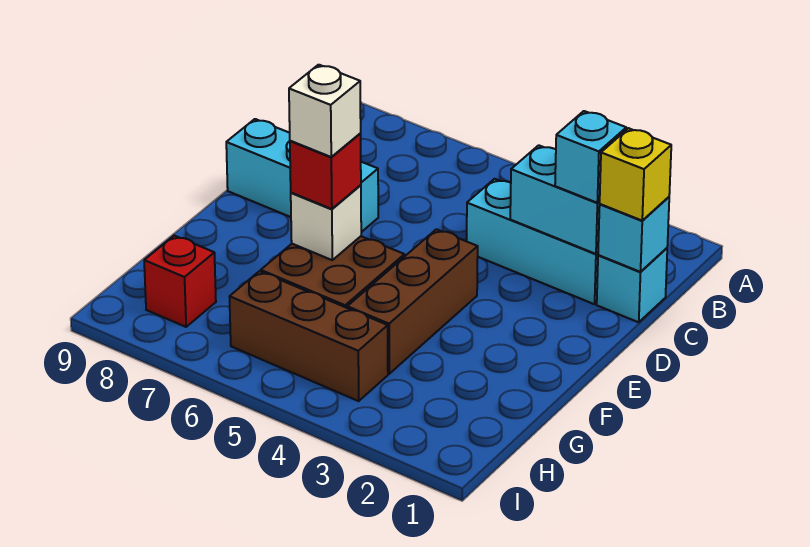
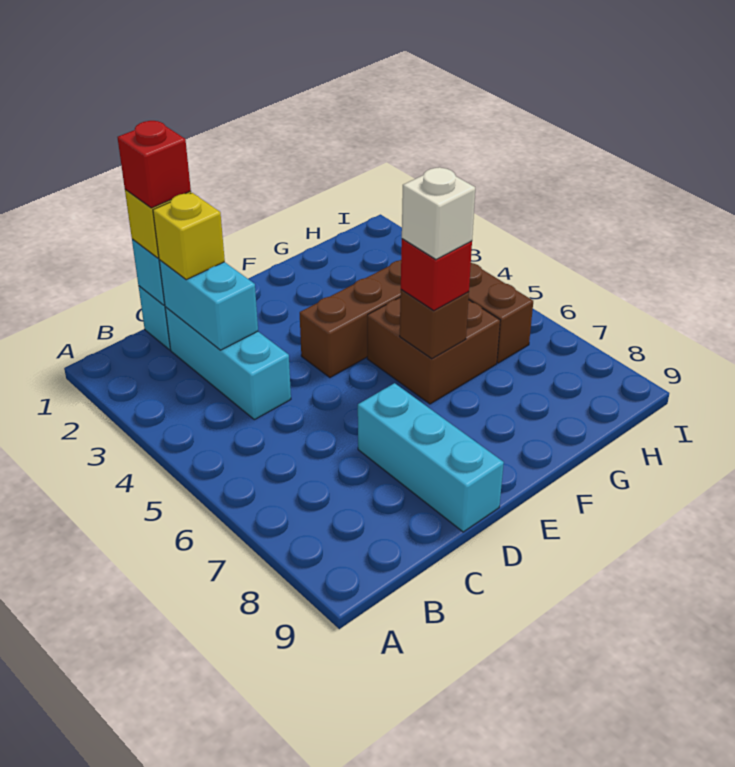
cyan brick C2 level 3 -> yellow brick C2 level 3
white brick F6 level 2 -> brown brick F6 level 2
red brick H8 level 1 -> red brick C1 level 4

